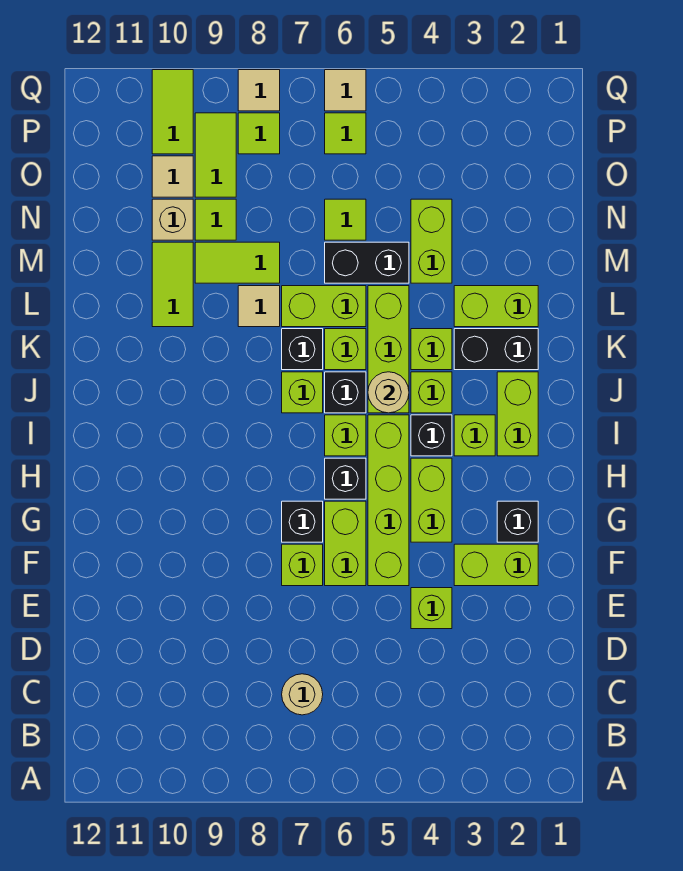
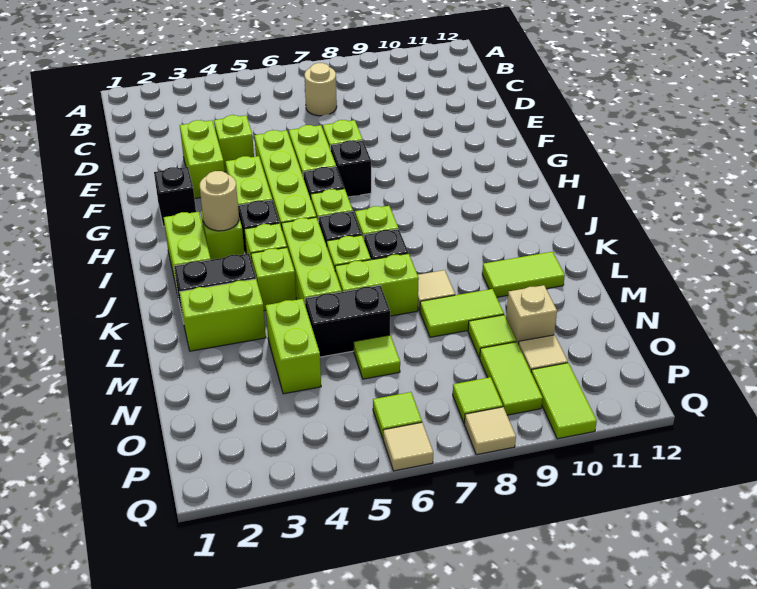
lime brick F2:F3 level 1 -> lime brick E3:F3 level 1
tan round brick J5 level 2 -> tan round brick I3 level 2
lime tile L10:M10 level 1 -> lime tile L10:L11 level 1

